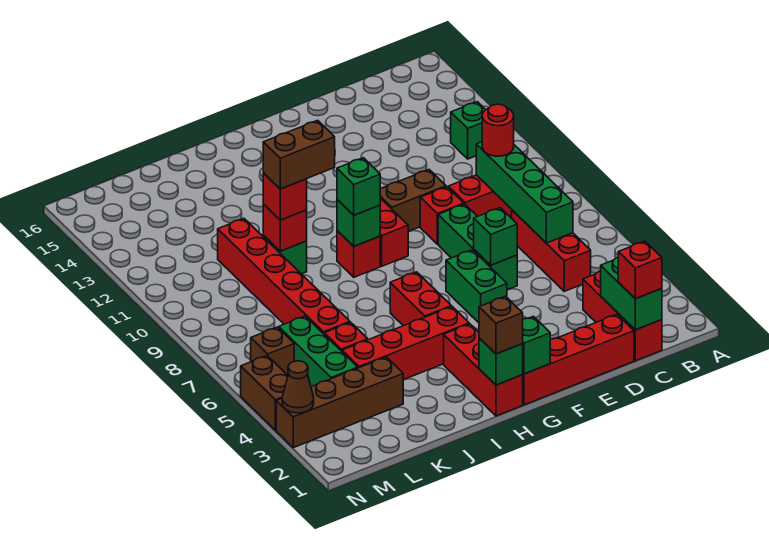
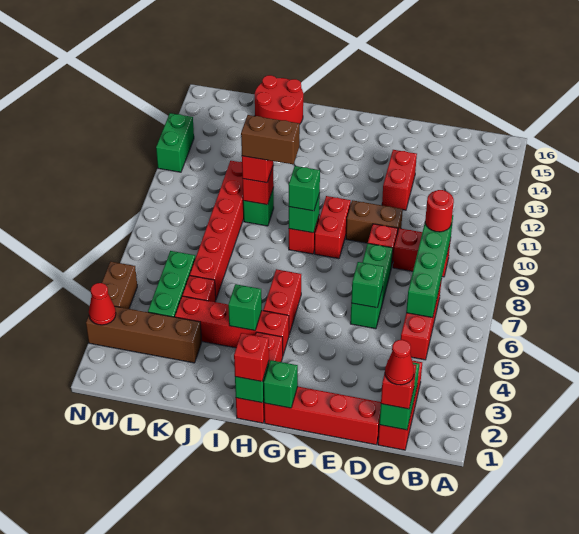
green brick B12 level 1 -> green brick I4 level 2
none -> red cone C1 level 4
none -> red brick E12:E13 level 1
green brick F5:F6 level 1 -> green brick N12:N13 level 1
brown brick H1 level 3 -> red brick H1 level 3
none -> red round brick J15:K16 level 1
brown brick M6 level 1 -> none
brown cone N3 level 2 -> red cone N3 level 2

